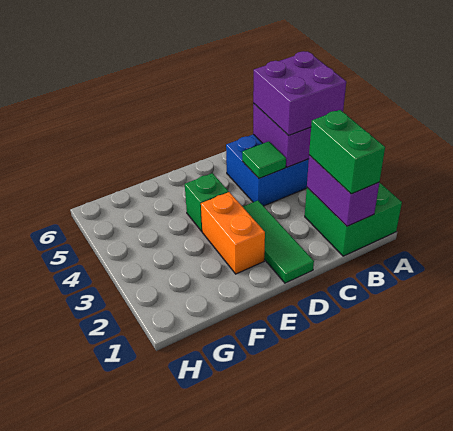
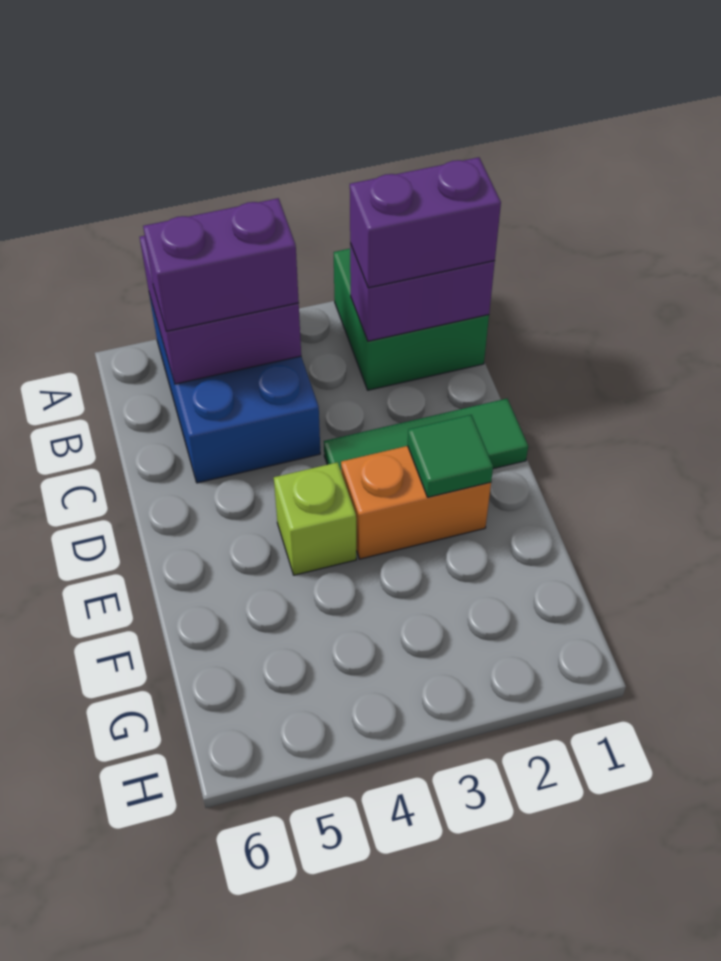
purple brick A4:B5 level 3 -> purple brick B4:B5 level 3
green brick B1:B2 level 3 -> purple brick B1:B2 level 3
green tile C4 level 2 -> green tile E2 level 2
green brick E4 level 1 -> lime brick E4 level 1

